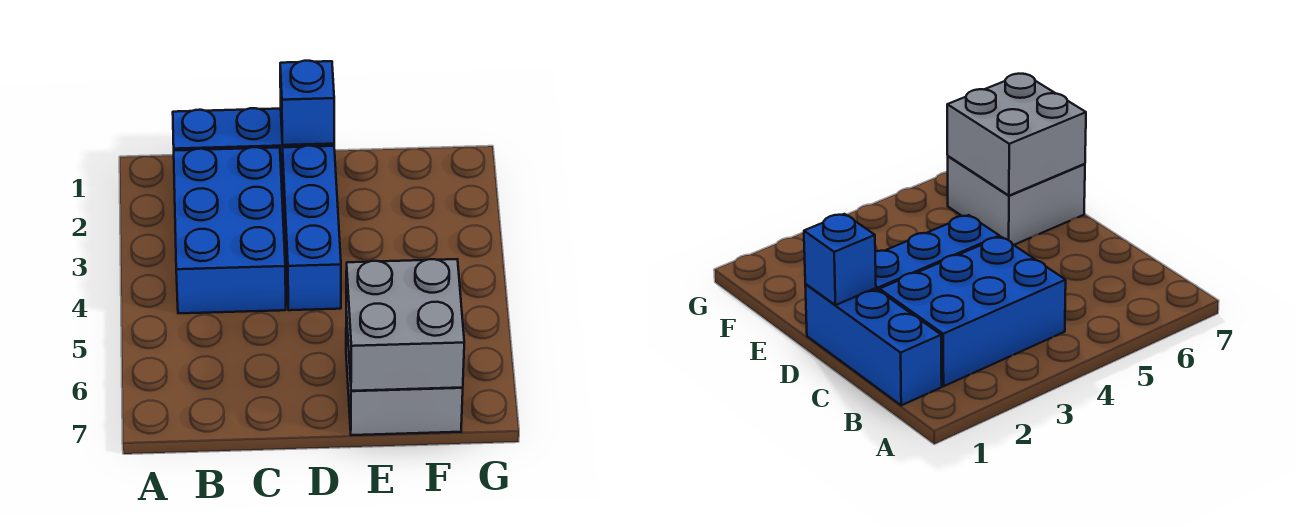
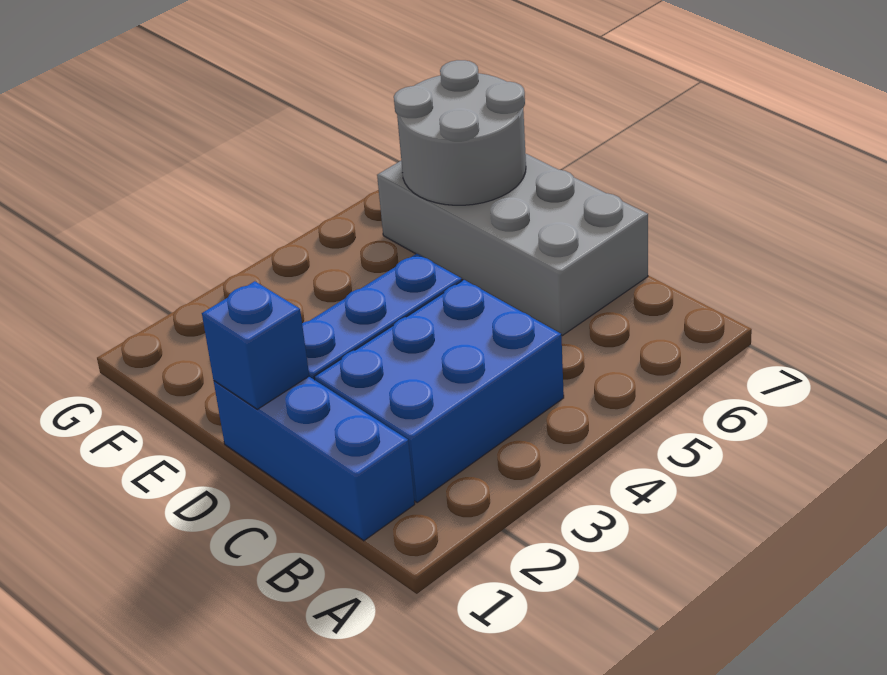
grey brick E6:F7 level 1 -> grey brick C6:F7 level 1
grey brick E6:F7 level 2 -> grey round brick E6:F7 level 2

